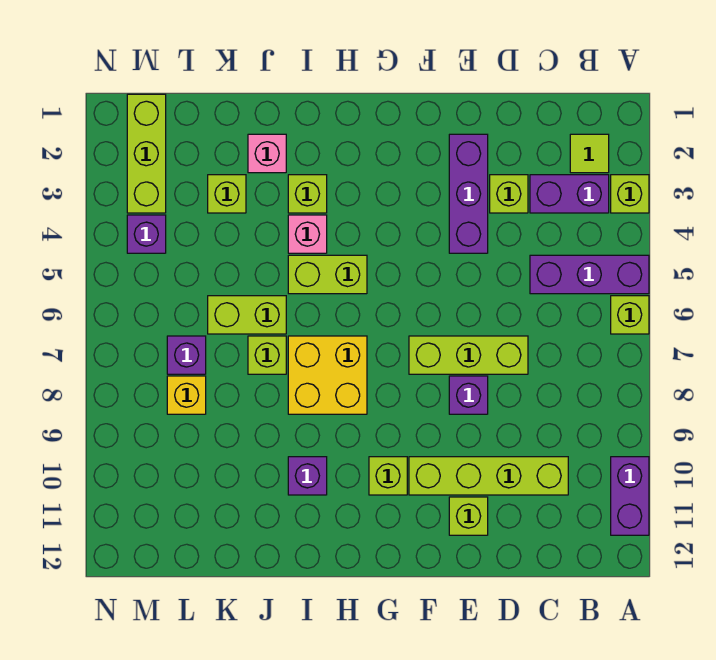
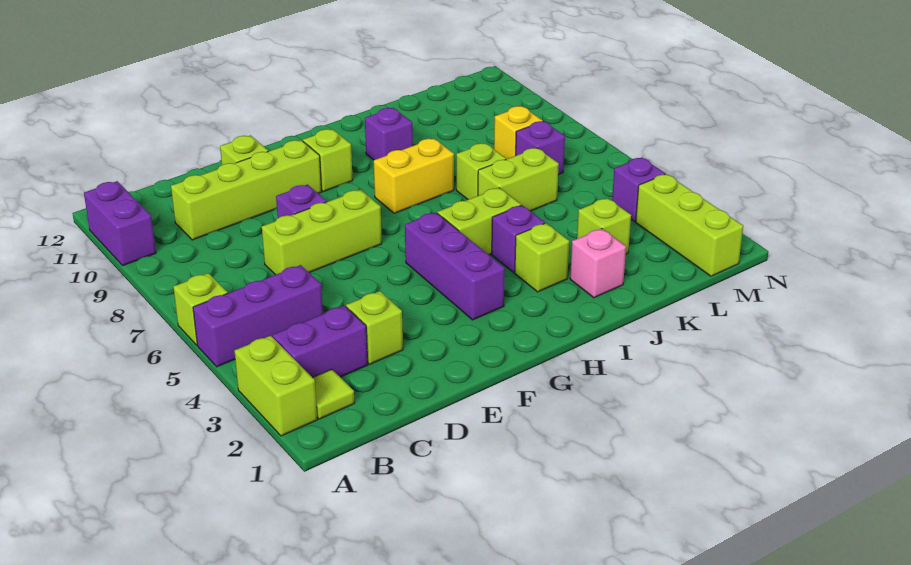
lime brick A3 level 1 -> lime brick A2:A3 level 1
purple brick E2:E4 level 1 -> purple brick G3:G5 level 1
yellow brick H7:I8 level 1 -> yellow brick H8:I8 level 1
pink brick I4 level 1 -> purple brick I4 level 1

